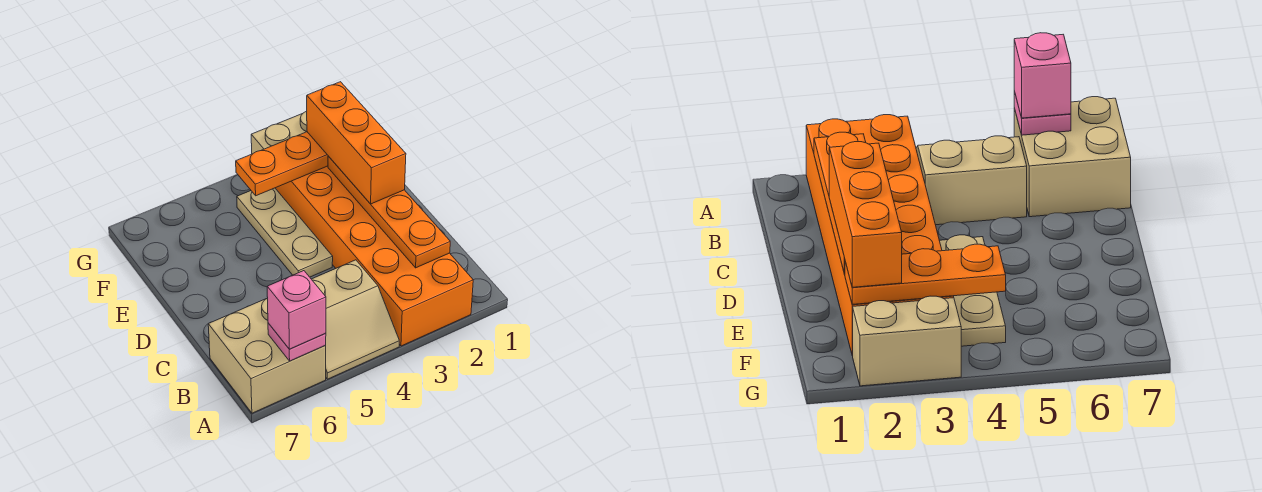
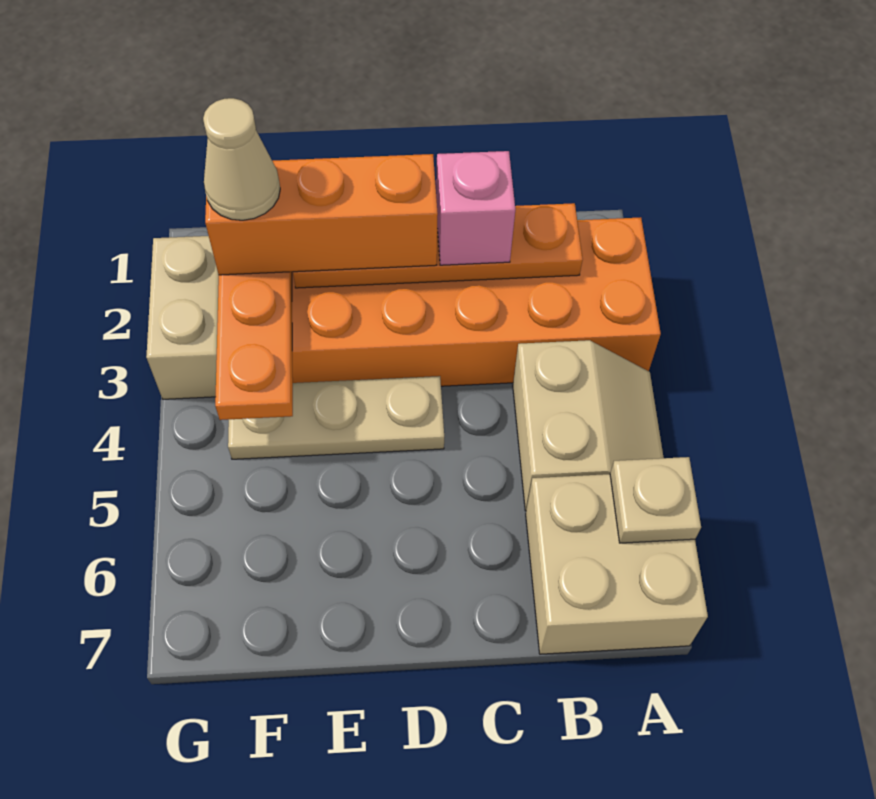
pink plate A6 level 2 -> tan plate A6 level 2
pink brick A6 level 3 -> pink brick C2 level 3
none -> tan cone F2 level 4

